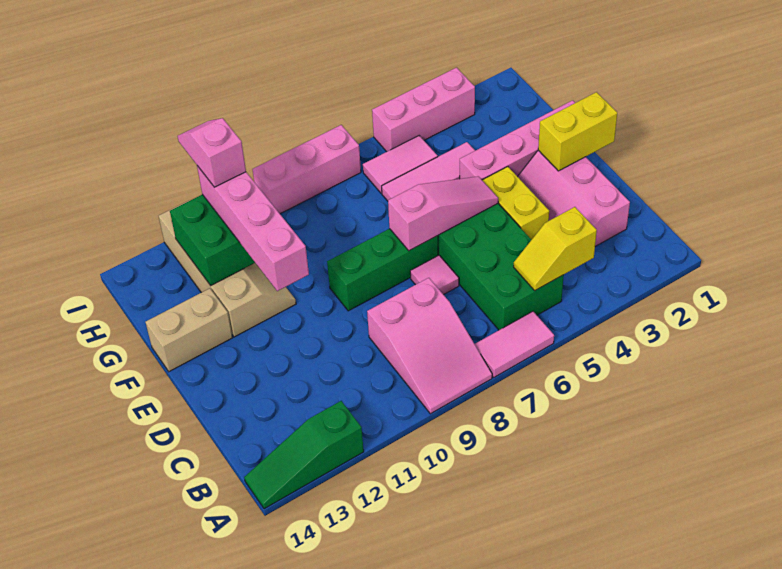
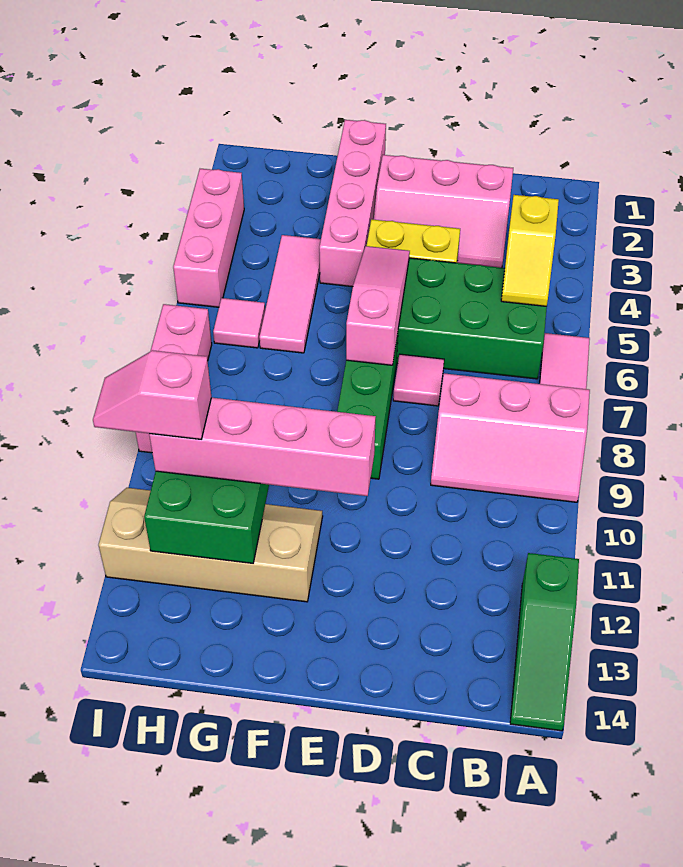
pink slope A8:C9 level 1 top C -> pink slope A8:C9 level 1 top 8
yellow brick E1:E2 level 2 -> none
tan brick F13:F14 level 1 -> none
pink tile H5:H6 level 1 -> pink tile H6 level 1

